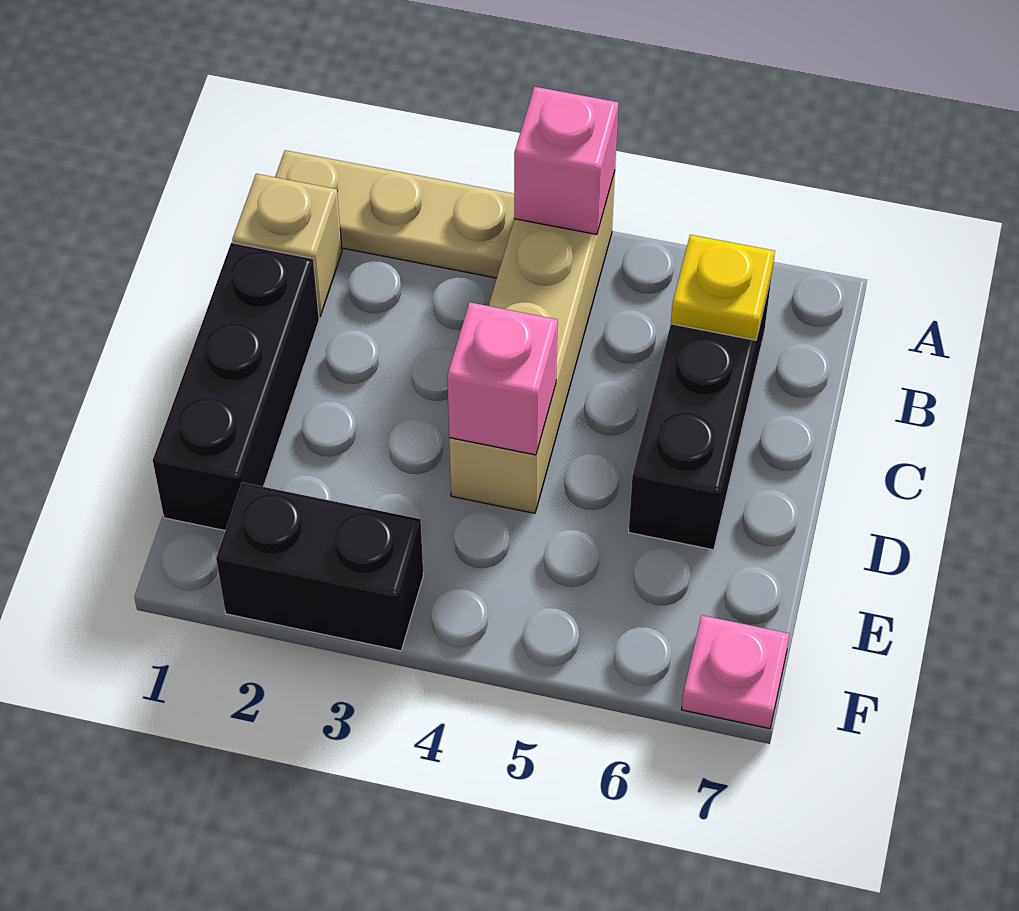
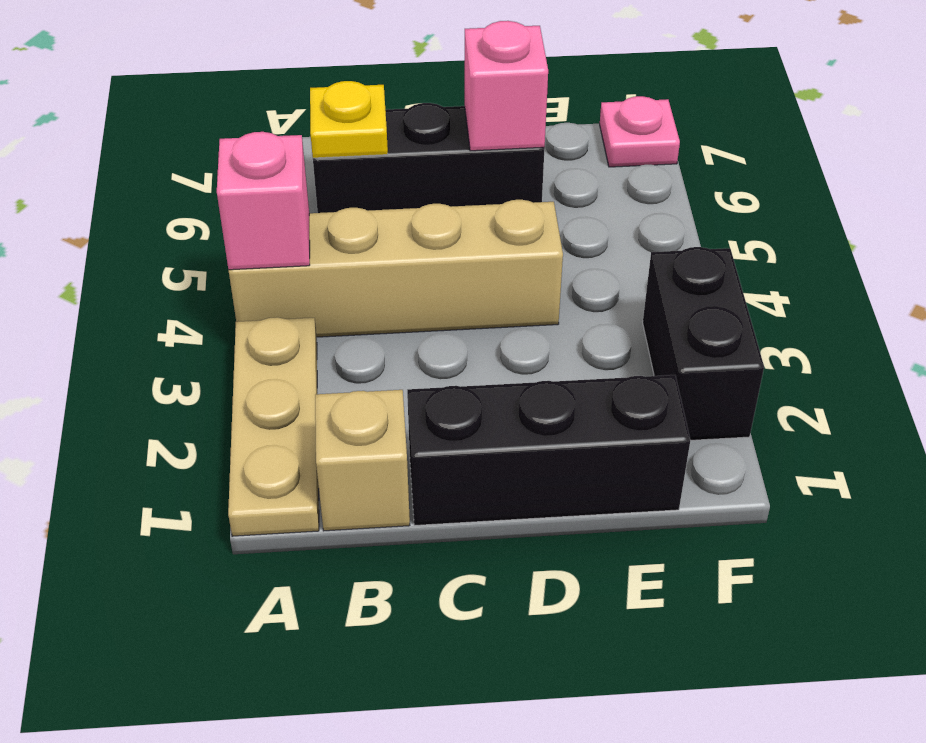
pink brick D4 level 2 -> pink brick D6 level 2

